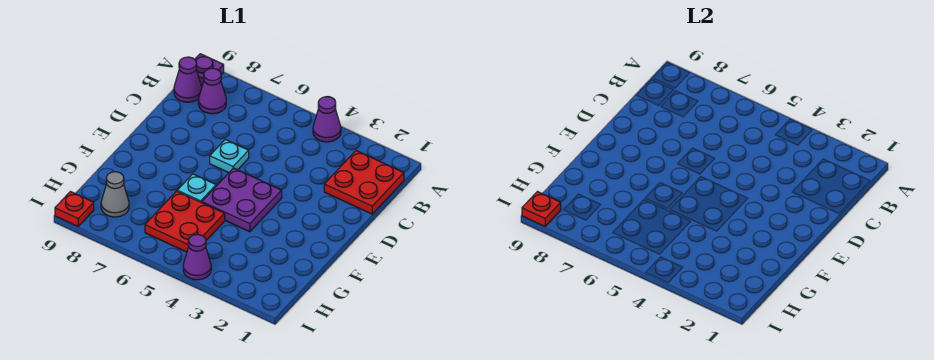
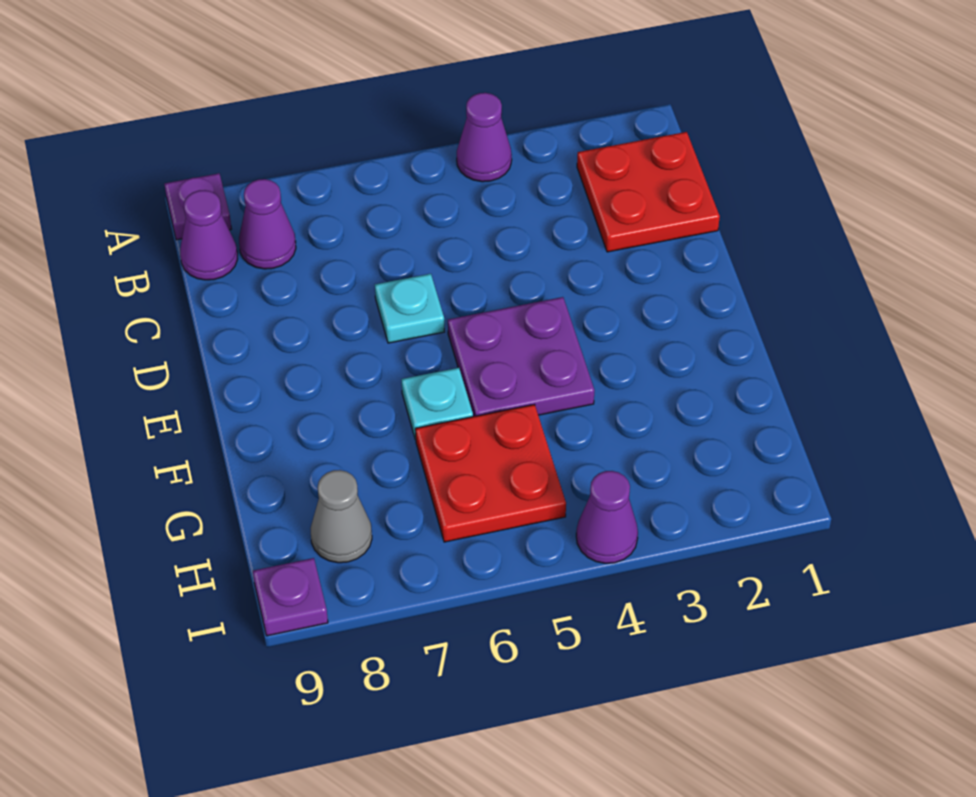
red plate I9 level 1 -> purple plate I9 level 1
red plate I9 level 2 -> none

